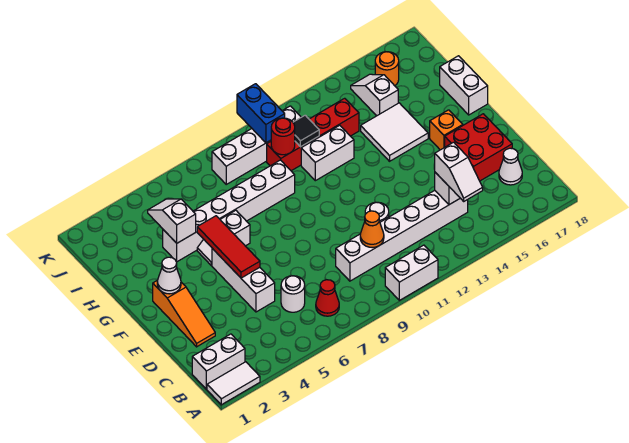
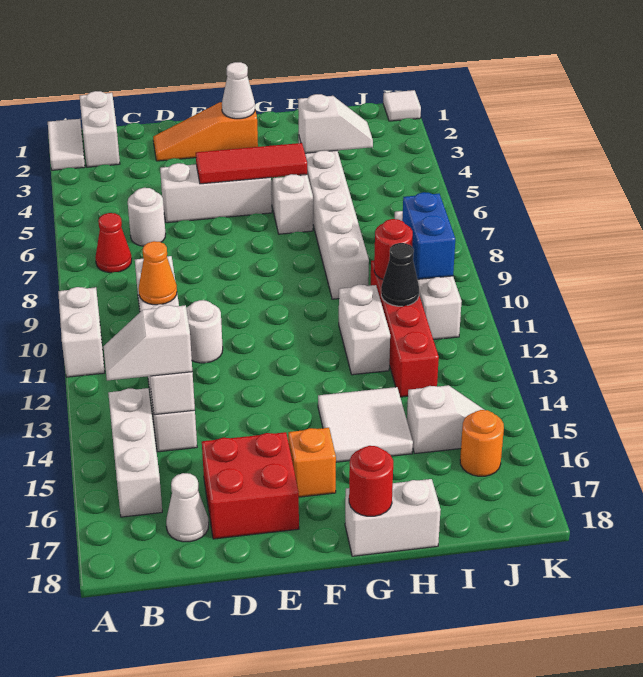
none -> white brick B14:B16 level 1
none -> red round brick G18 level 2
black tile I11 level 2 -> black cone I11 level 2
blue brick J10:K10 level 2 -> blue brick J9:J10 level 2
none -> white tile K1 level 1

